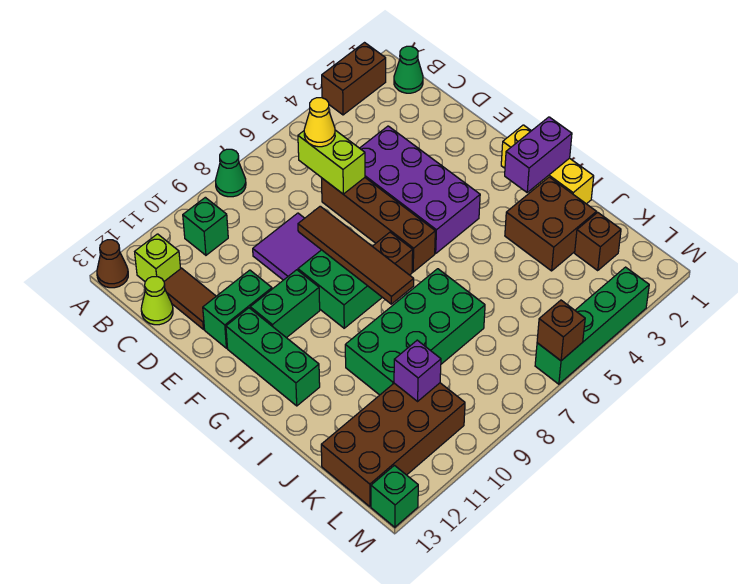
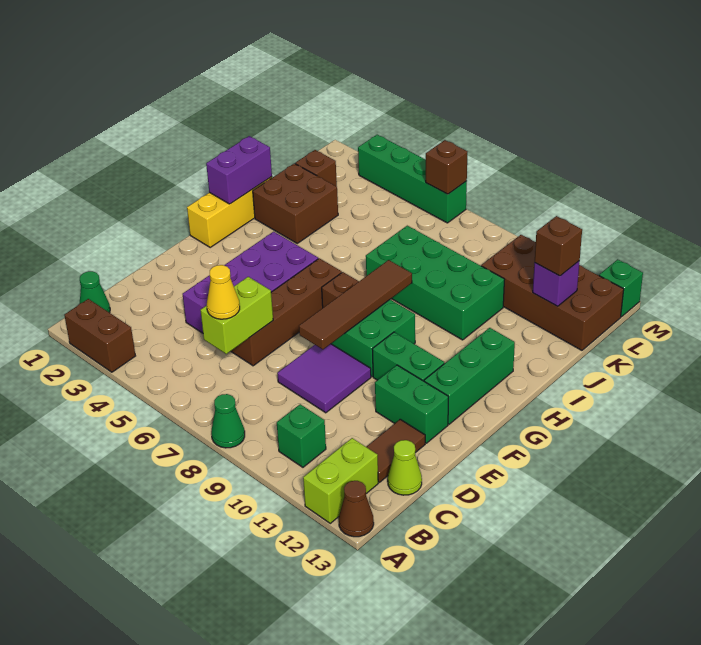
lime brick B12 level 1 -> lime brick A12:B12 level 1
purple brick H1:H2 level 2 -> purple brick H1:I1 level 2
purple brick K10 level 2 -> purple brick K12 level 2
none -> brown brick K12 level 3

